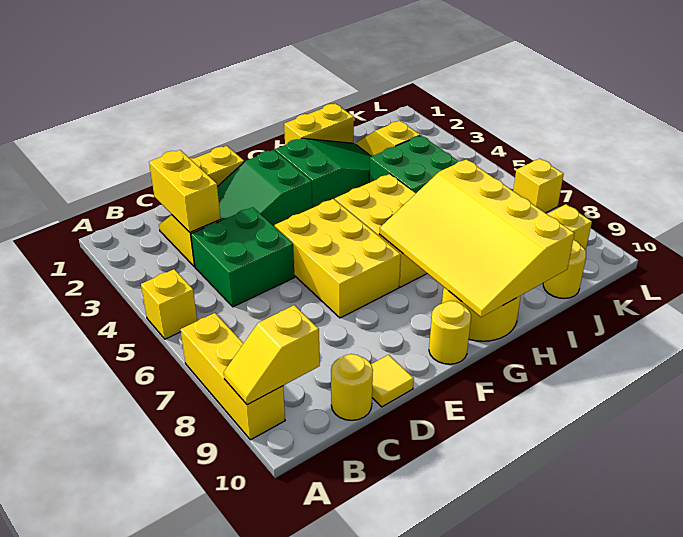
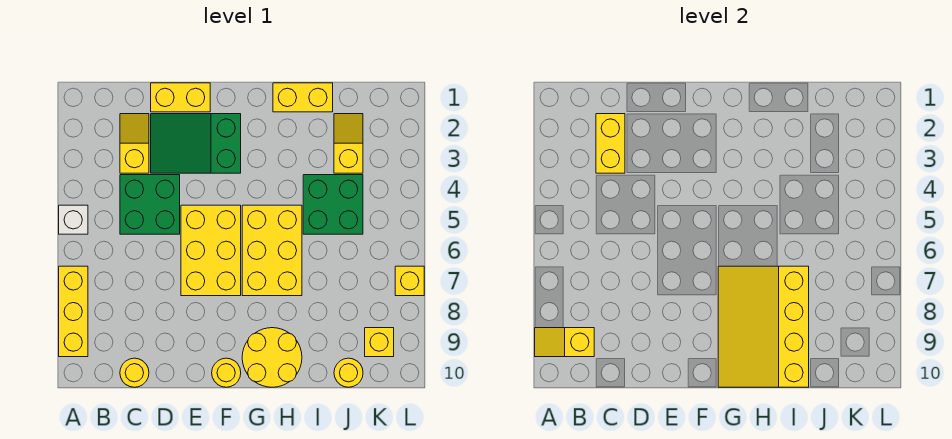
yellow brick A5 level 1 -> white brick A5 level 1
yellow tile D10 level 1 -> none
green slope G2:I3 level 1 top G -> none

